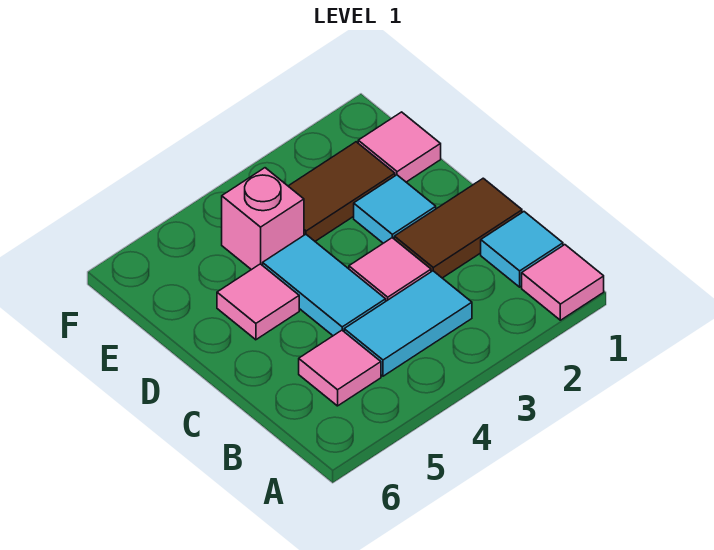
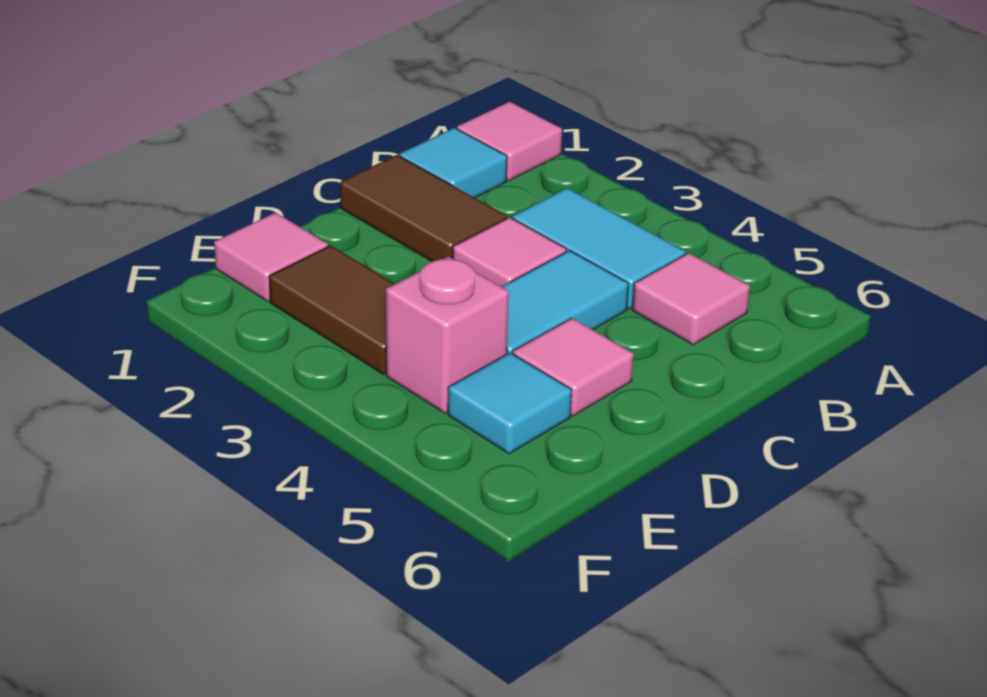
cyan tile D2 level 1 -> cyan tile E5 level 1

